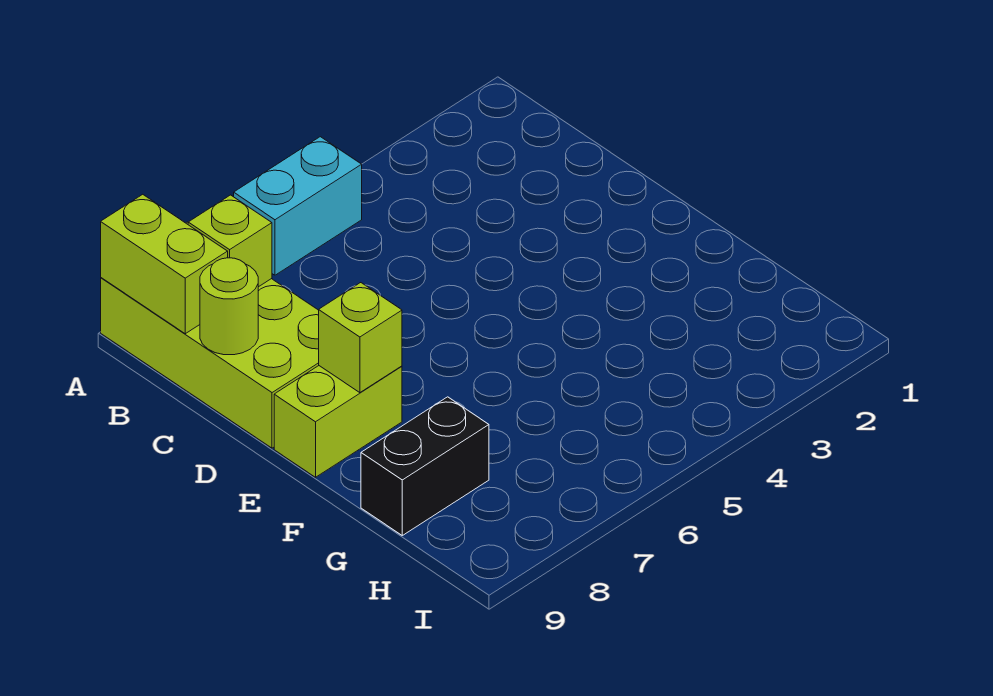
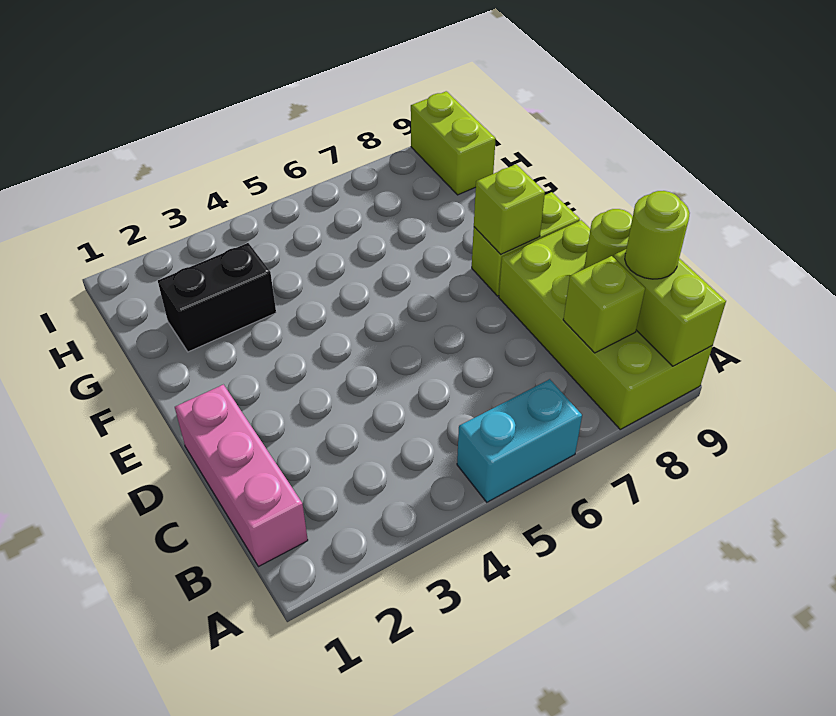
none -> pink brick B1:D1 level 1
none -> lime round brick B9 level 3
black brick G8:G9 level 1 -> black brick G2:G3 level 1
none -> lime brick H9:I9 level 1

